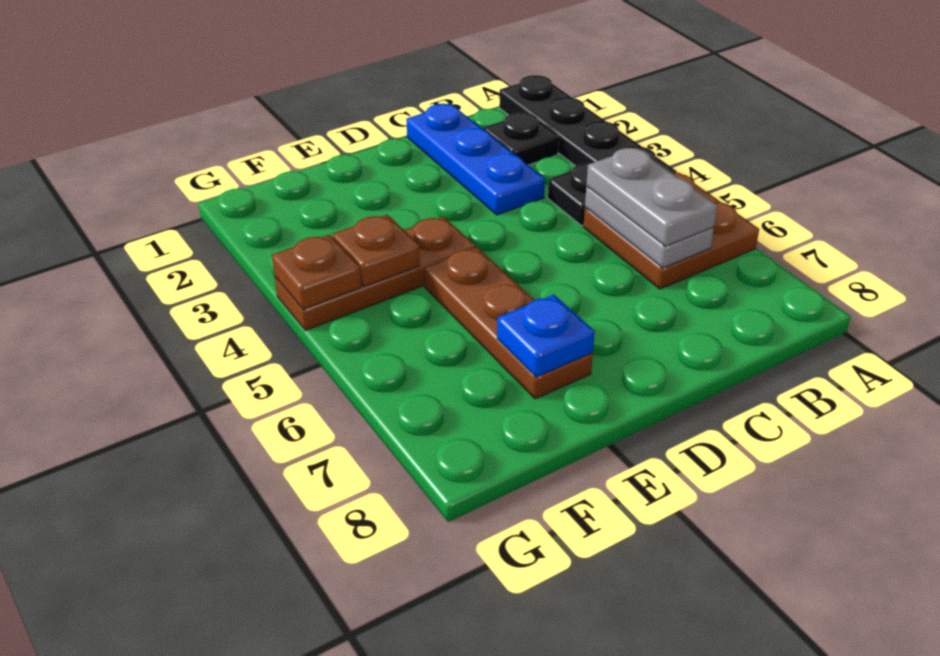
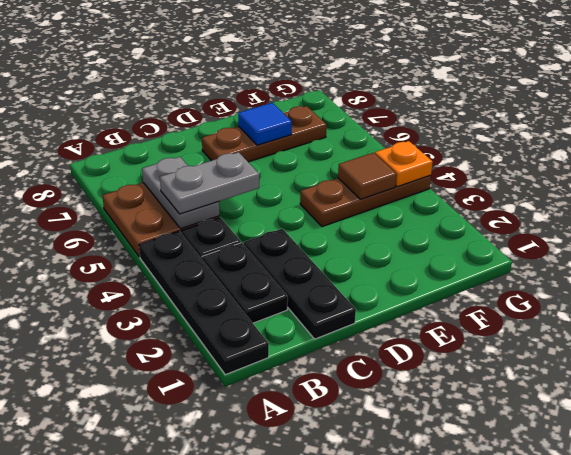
black plate B2 level 1 -> black plate B2:B3 level 1
grey plate B5:B6 level 3 -> grey plate B5:C5 level 3
blue plate C1:C3 level 1 -> black plate C1:C3 level 1
brown plate E5:E7 level 1 -> brown plate D7:F7 level 1
blue plate E7 level 2 -> blue tile E7 level 2
brown plate F4 level 2 -> brown tile F4 level 2
brown plate G4 level 2 -> orange plate G4 level 2

